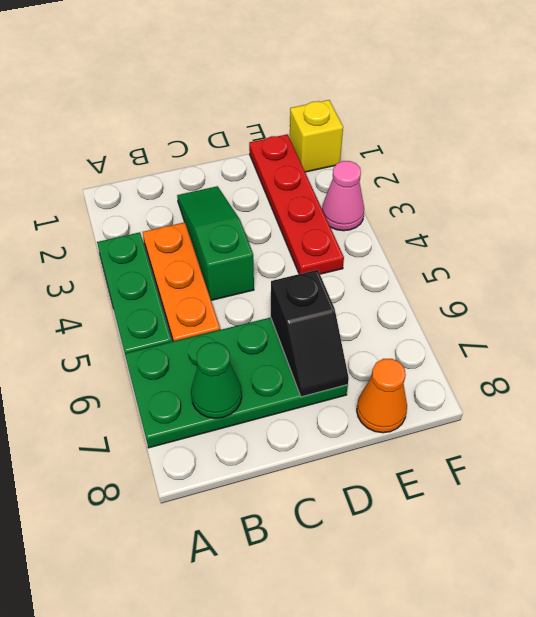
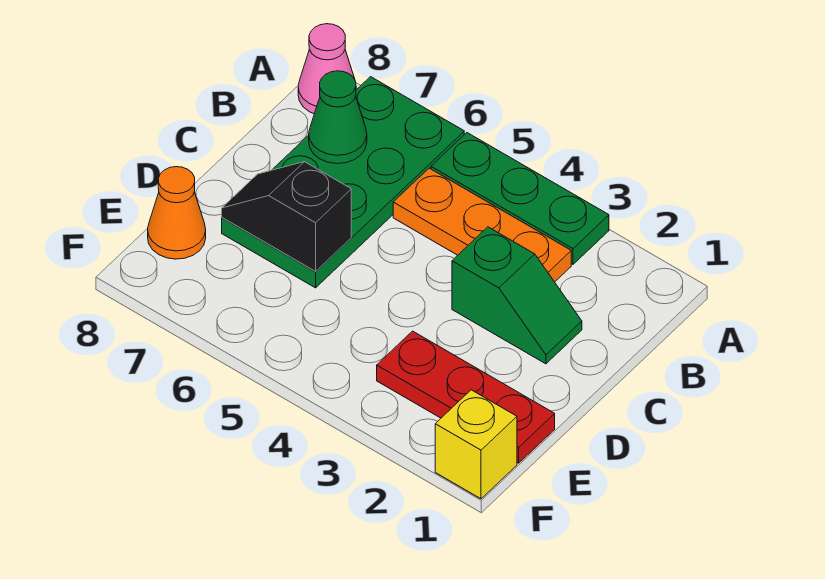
green slope C2:C4 level 1 top 4 -> green slope C2:C3 level 1 top 3
red plate E1:E4 level 1 -> red plate E1:E3 level 1
pink cone F3 level 1 -> pink cone A8 level 1

